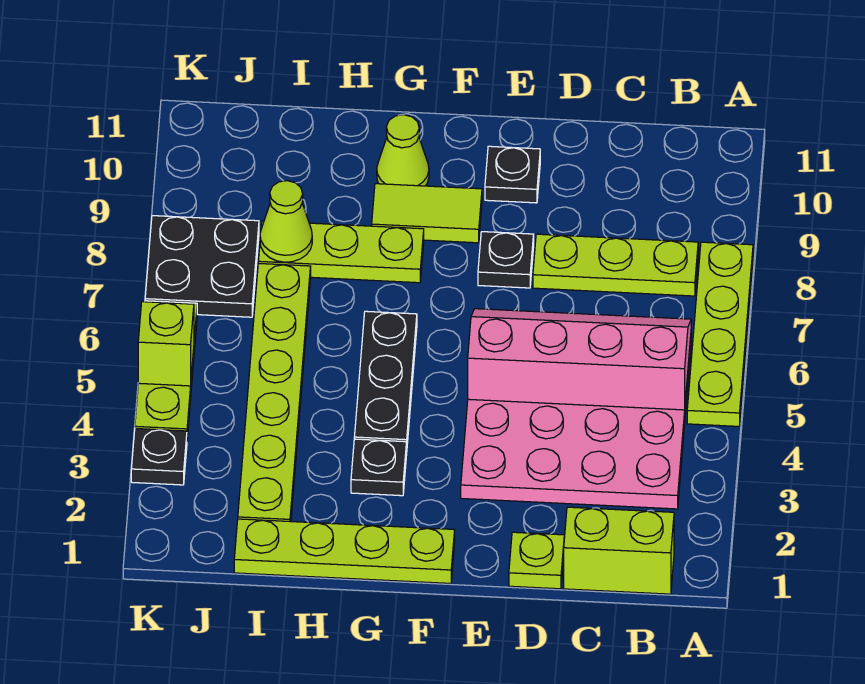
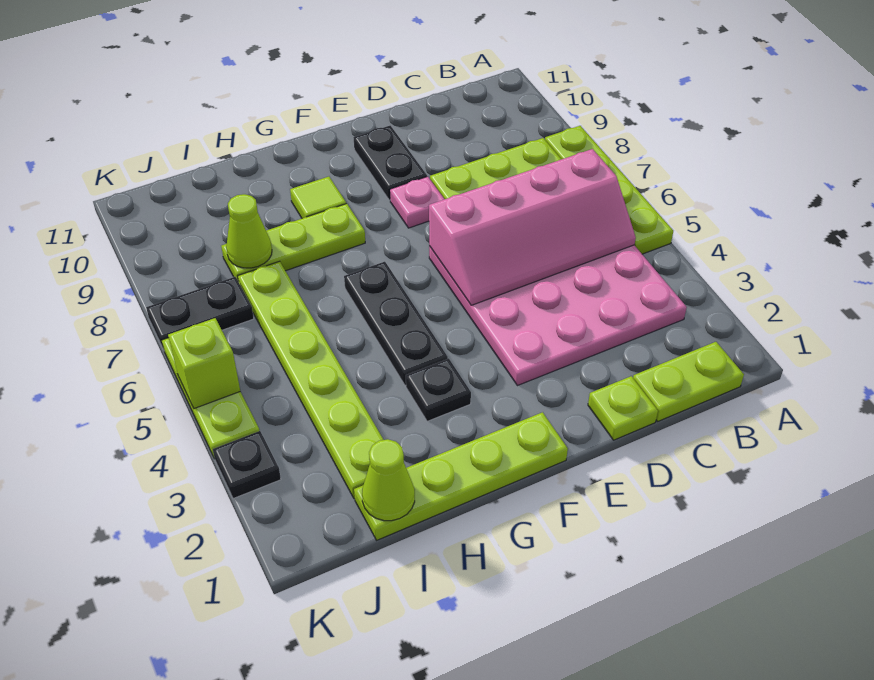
lime brick B1:C1 level 1 -> lime plate B1:C1 level 1
pink slope B5:E6 level 2 top 5 -> pink slope B5:E6 level 2 top 6
black plate E8 level 1 -> pink plate E8 level 1
black plate E10 level 1 -> black plate E9:E10 level 1
lime tile F9:G9 level 1 -> lime tile G9 level 1
lime cone G10 level 1 -> lime cone I1 level 2
black plate J7:K8 level 1 -> black plate J7:K7 level 1

